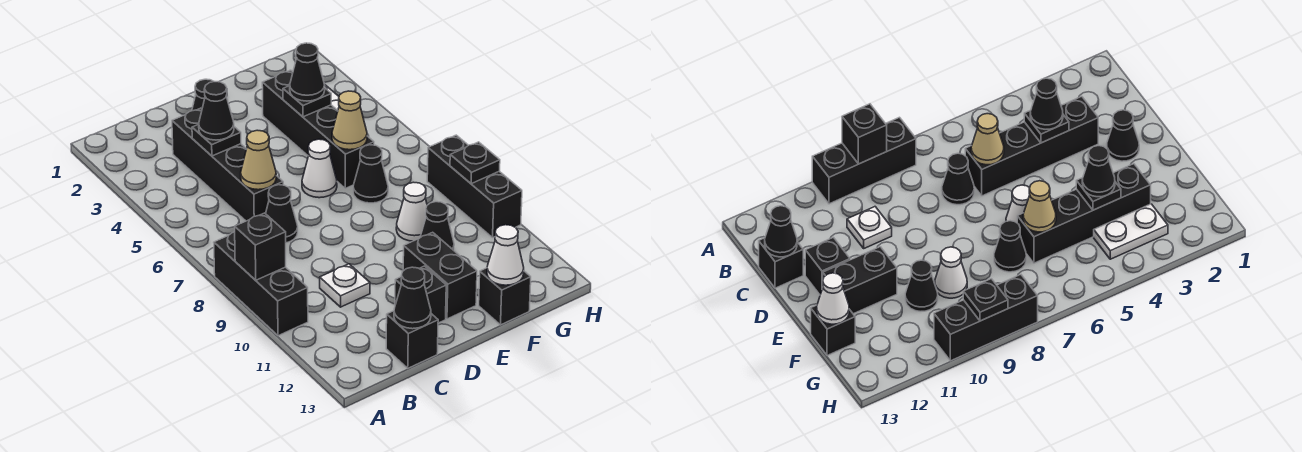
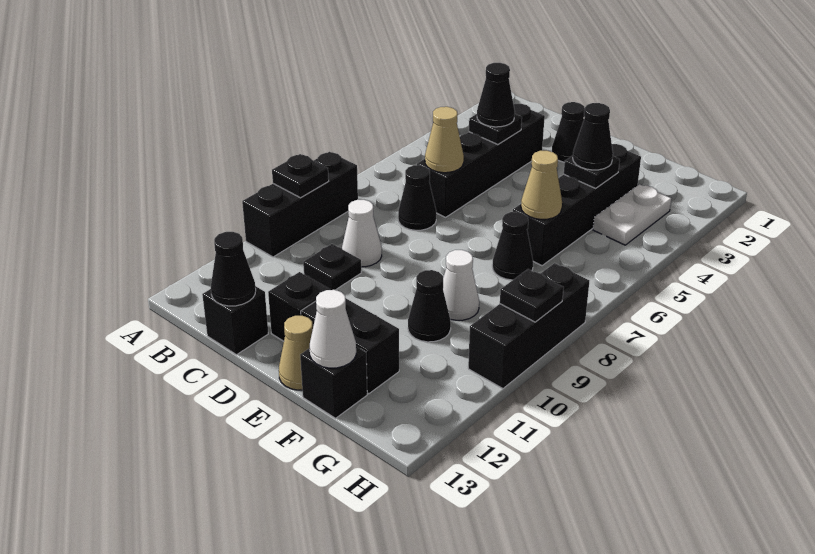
black brick A9 level 2 -> black plate A9 level 2
white plate C10 level 1 -> black plate C10 level 1
white cone E6 level 1 -> white cone C9 level 1
black brick E11:E12 level 1 -> black brick E12:F12 level 1
none -> tan cone E13 level 1

